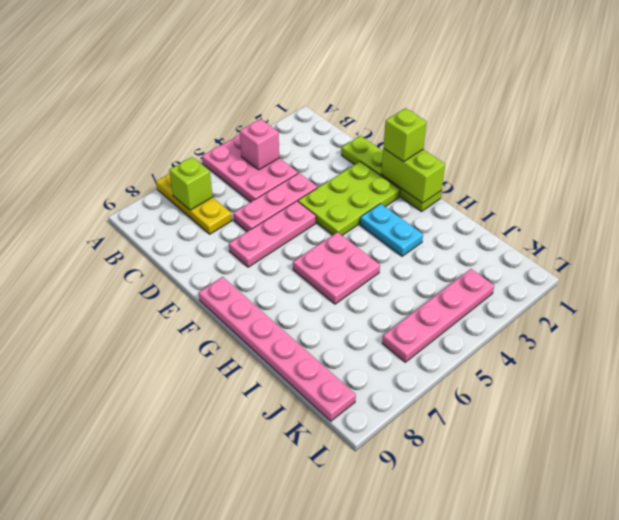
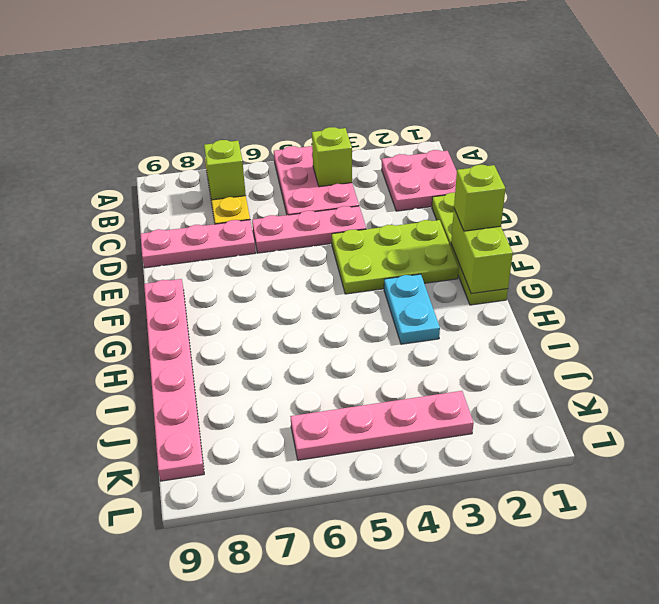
pink brick B4 level 2 -> lime brick B4 level 2
pink plate E5:E7 level 1 -> pink plate D7:D9 level 1
pink plate G5:H6 level 1 -> pink plate B1:C2 level 1

